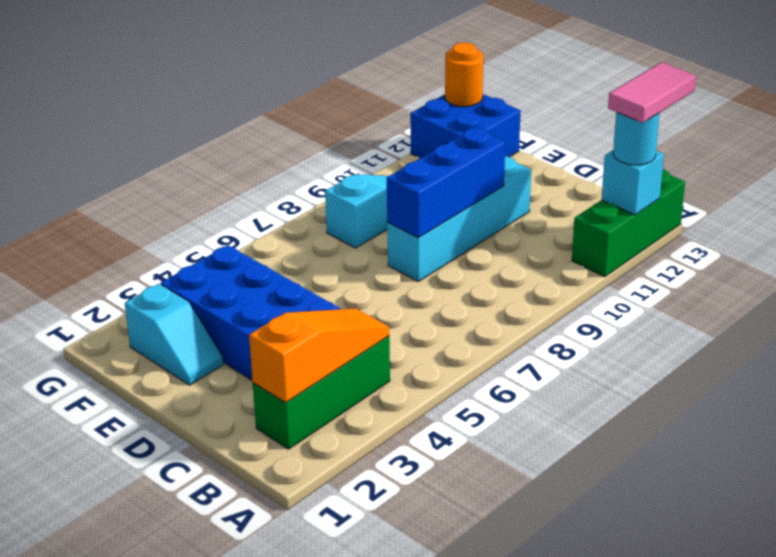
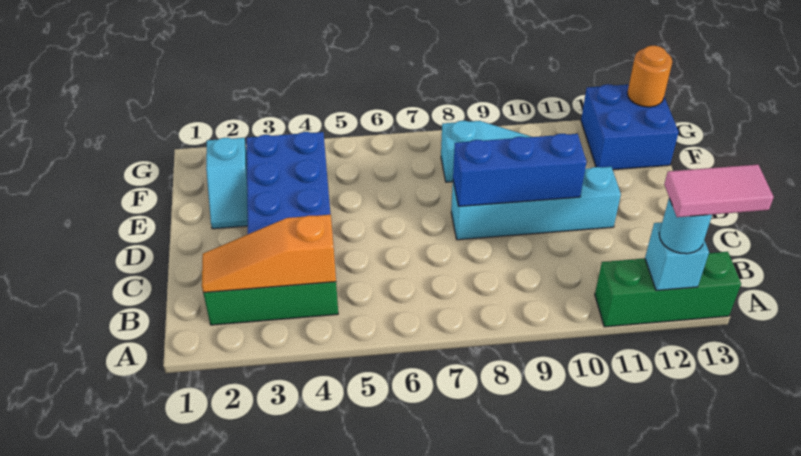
orange slope B2:B4 level 2 top 2 -> orange slope B2:B4 level 2 top 4

